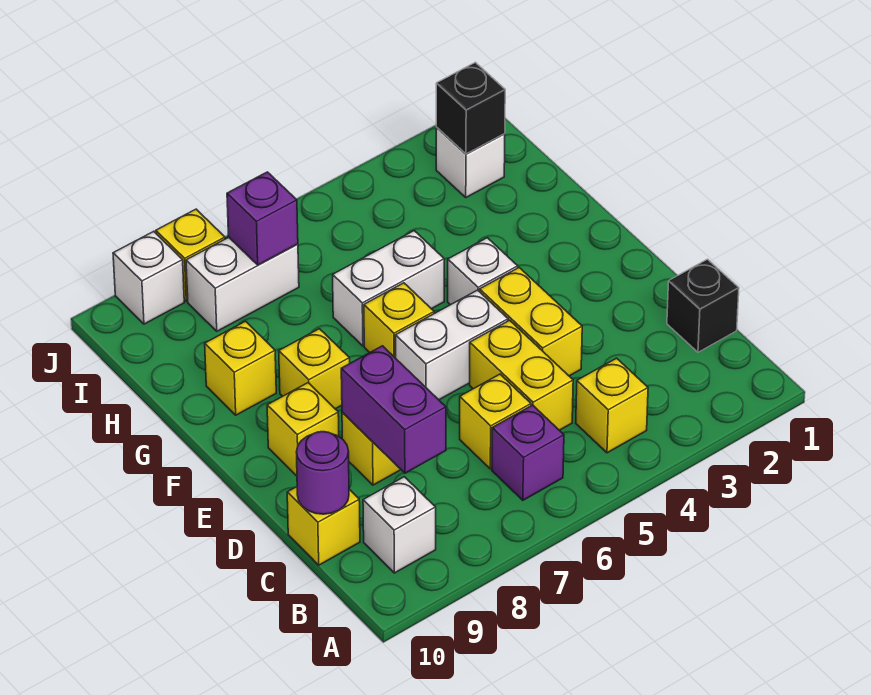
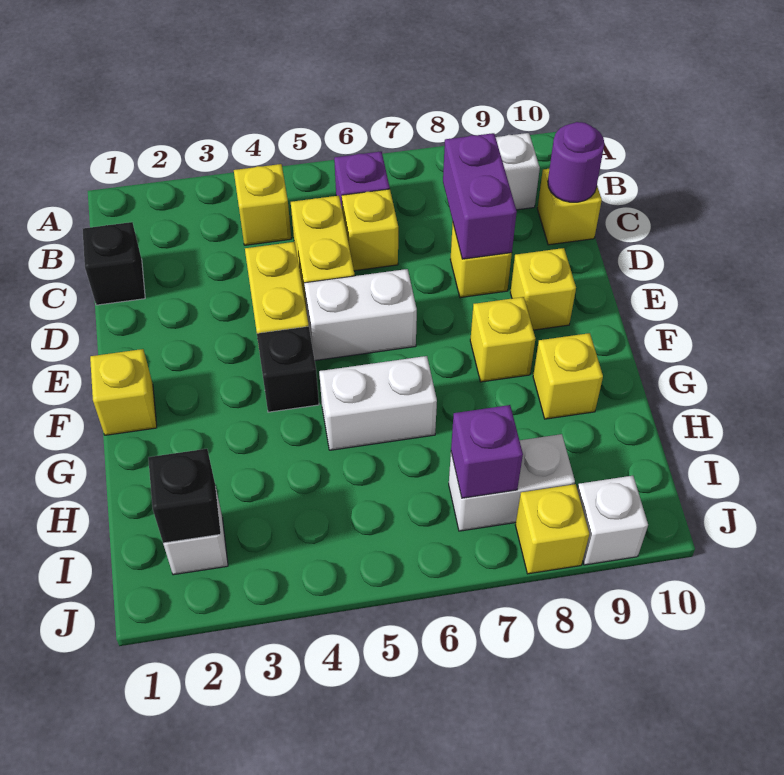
white brick F4 level 1 -> black brick F4 level 1
yellow brick F6 level 1 -> yellow brick F1 level 1

